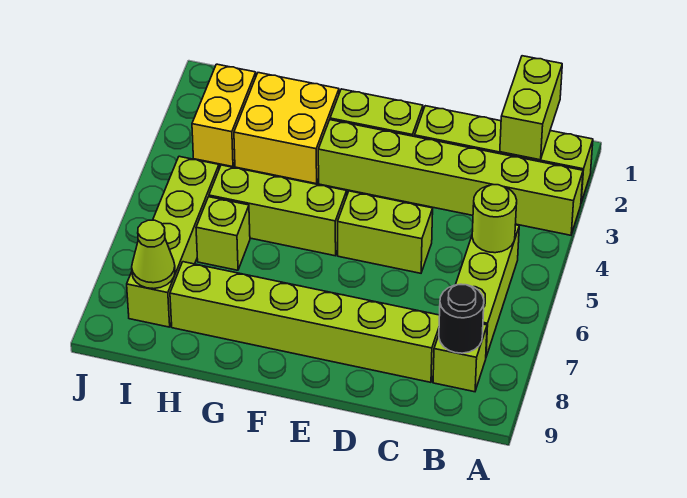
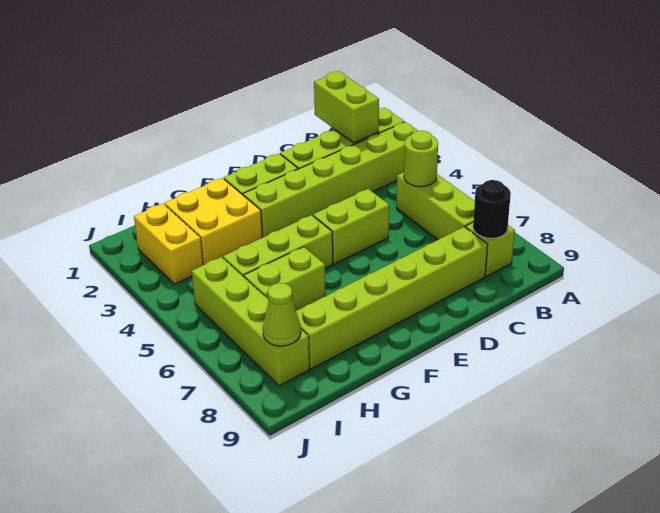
lime brick H6 level 1 -> lime brick G6:H6 level 1

